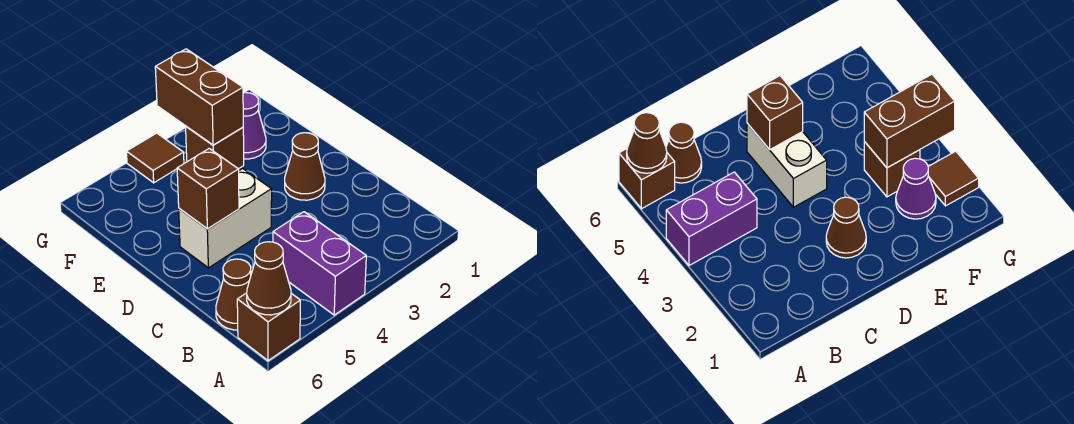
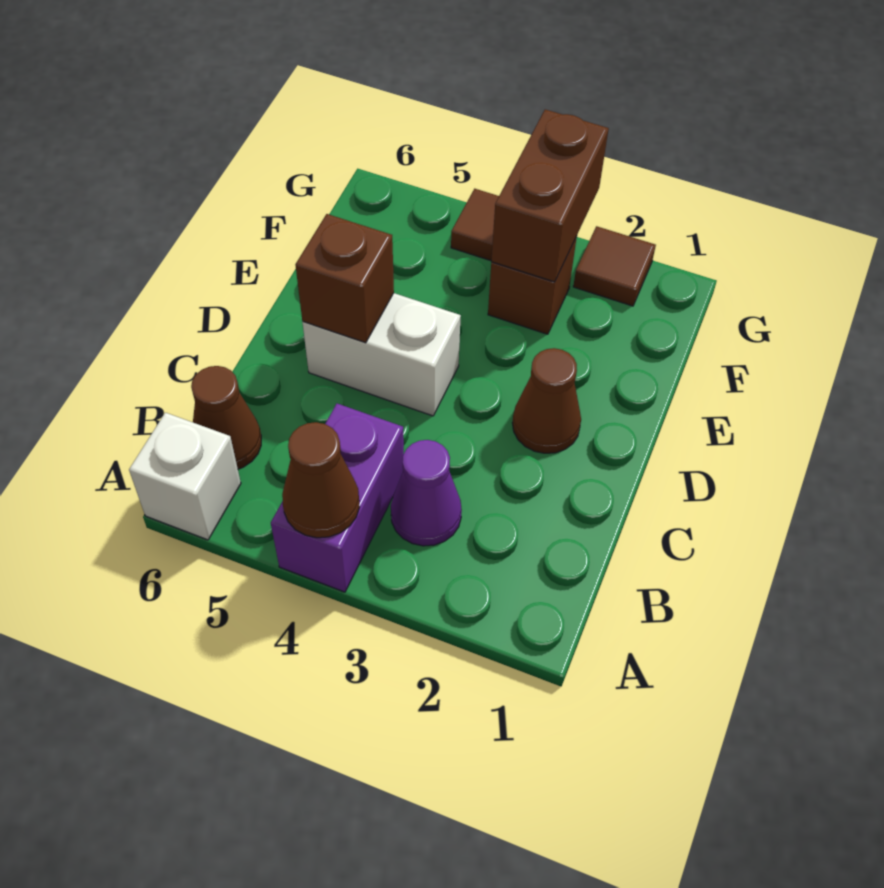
brown brick A6 level 1 -> white brick A6 level 1
brown cone A6 level 2 -> brown cone A4 level 2
purple cone F2 level 1 -> purple cone B3 level 1

